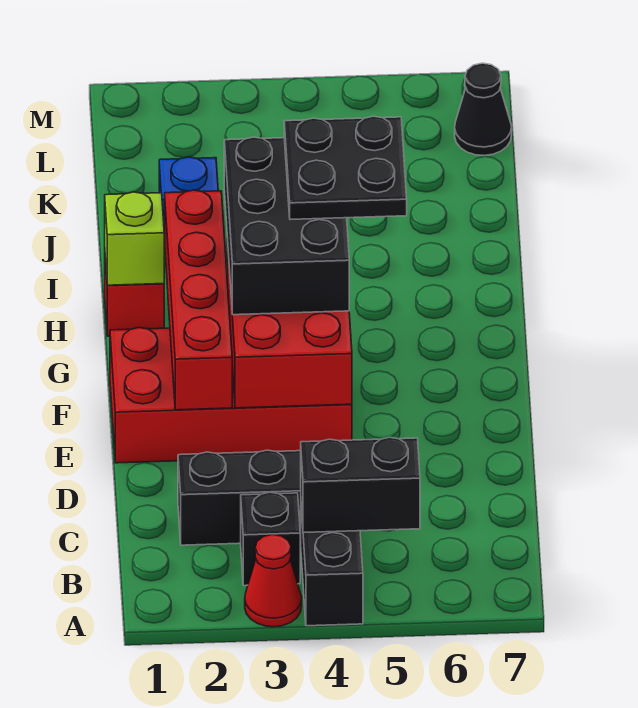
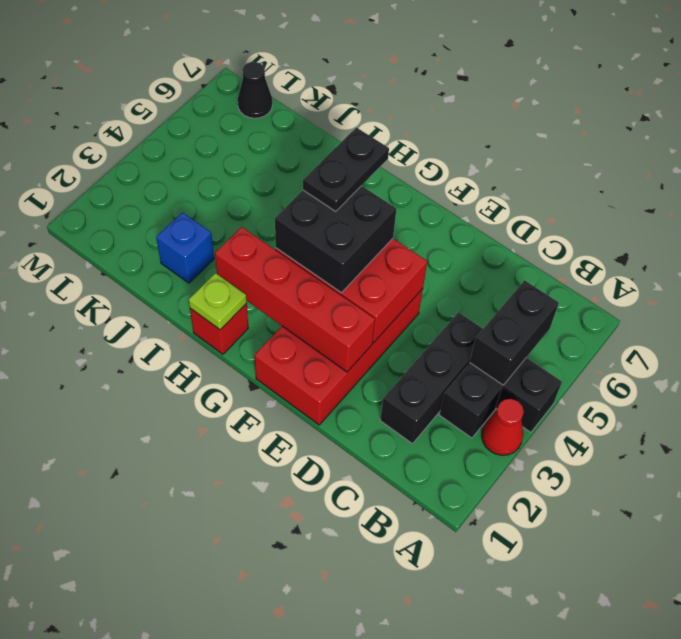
black brick F3:H4 level 3 -> black brick F3:G4 level 3
black plate G4:H5 level 4 -> black plate G4:G5 level 4
lime brick H1 level 2 -> lime plate H1 level 2

